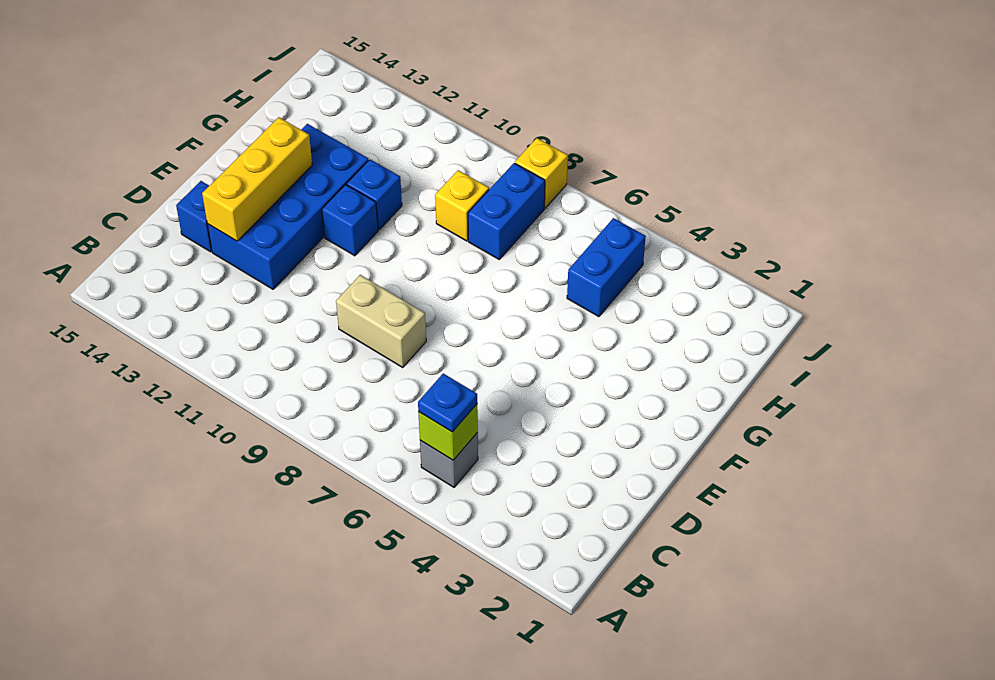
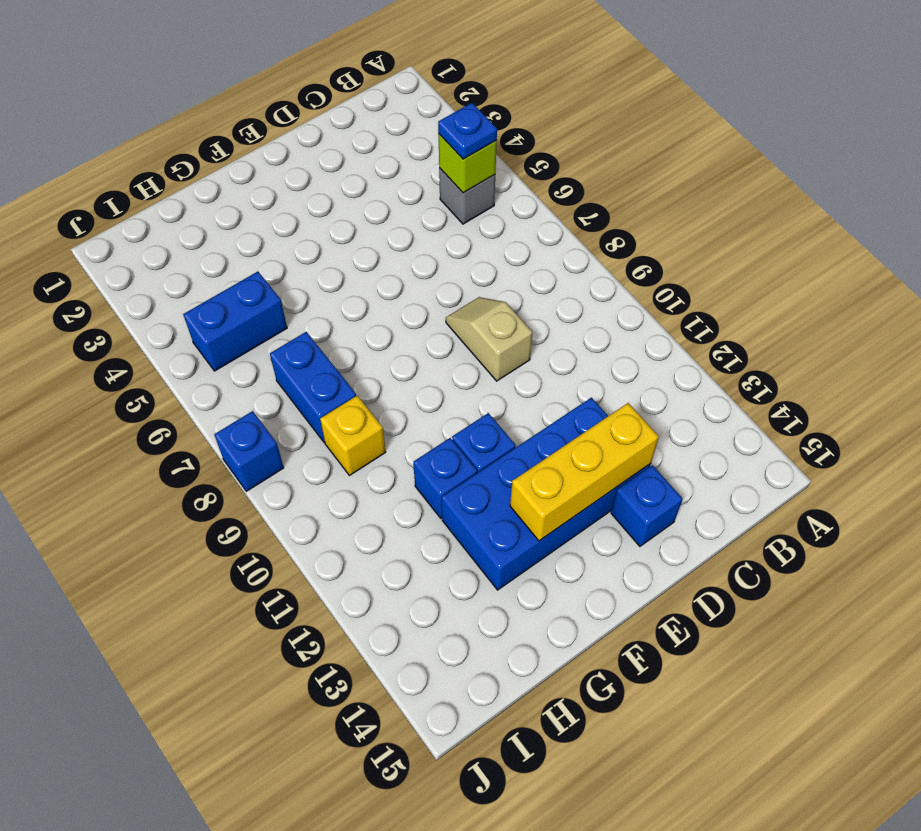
tan brick D8:D9 level 1 -> tan slope D8:D9 level 1 top 9
blue brick H8:I8 level 1 -> blue brick H7:H8 level 1
yellow brick J8 level 1 -> blue brick J8 level 1

